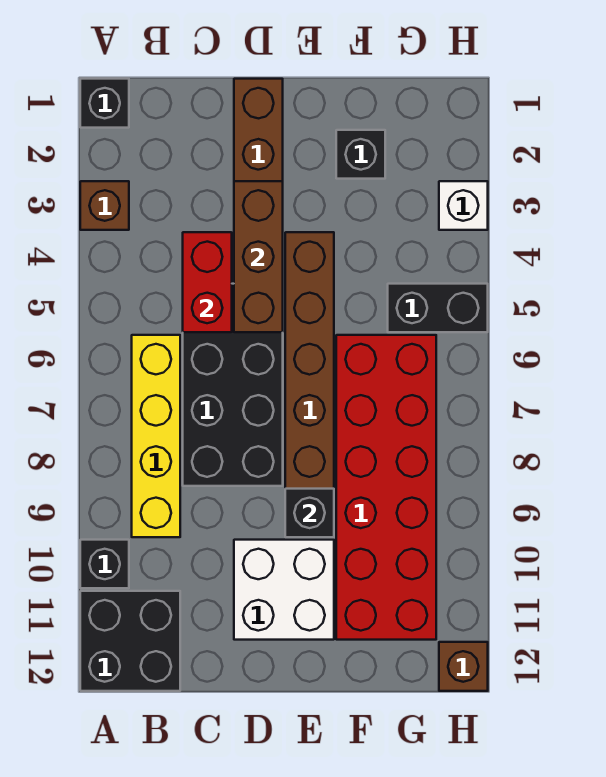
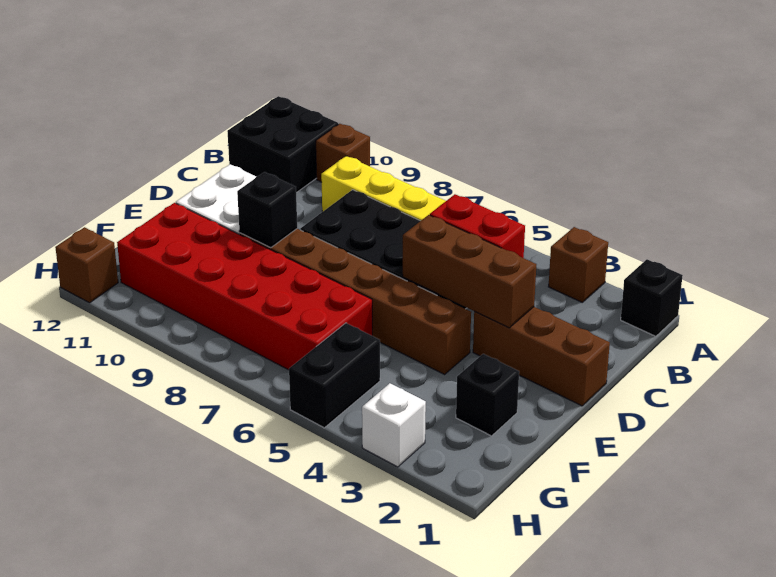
black brick A10 level 1 -> brown brick A10 level 1

